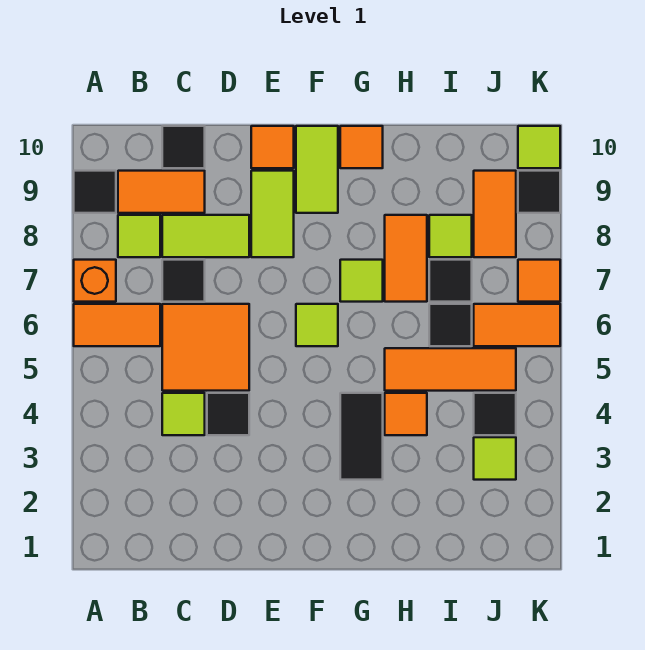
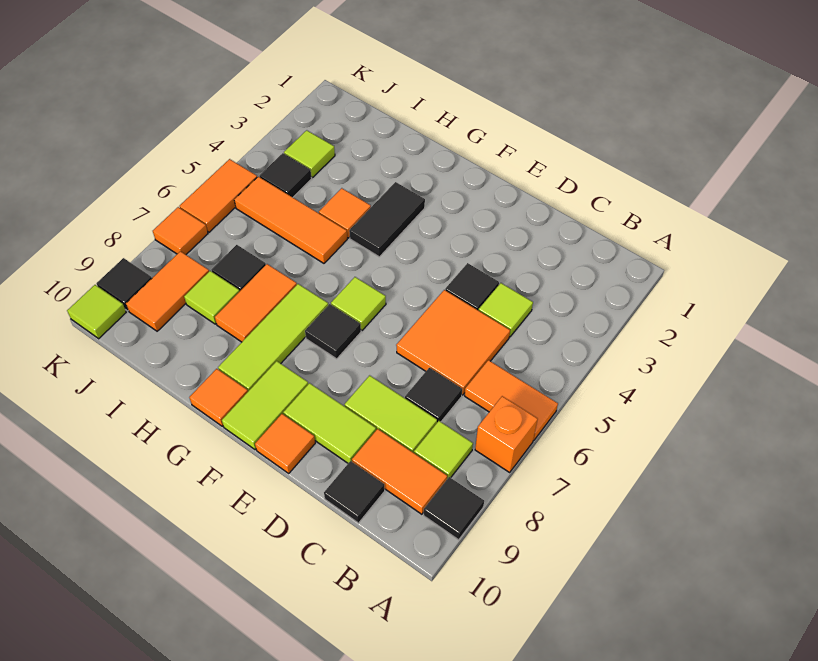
lime tile E8:E9 level 1 -> lime tile D9:E9 level 1
lime tile G7 level 1 -> lime tile G7:G9 level 1
black tile I6 level 1 -> black tile F7 level 1
orange tile J6:K6 level 1 -> orange tile K5:K6 level 1

